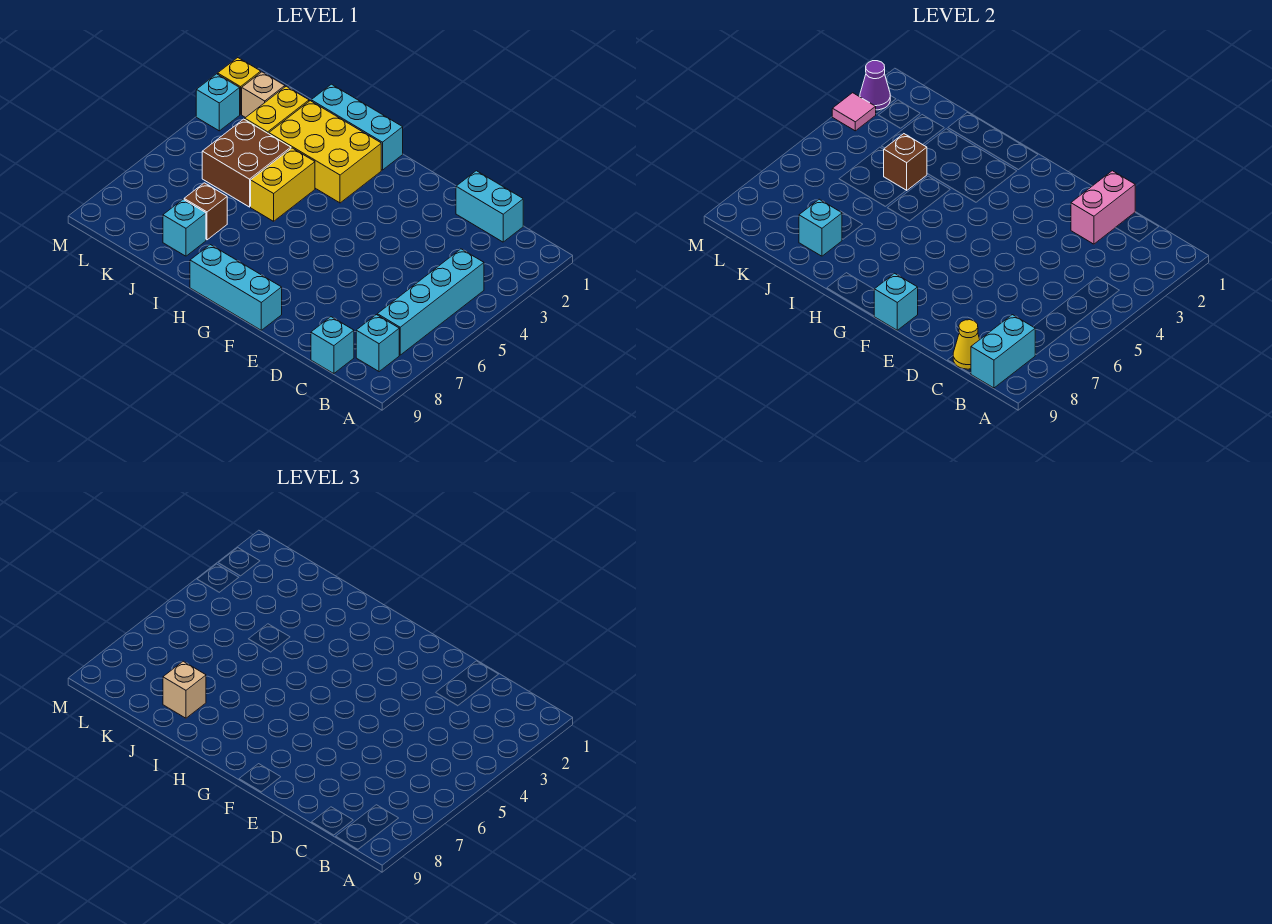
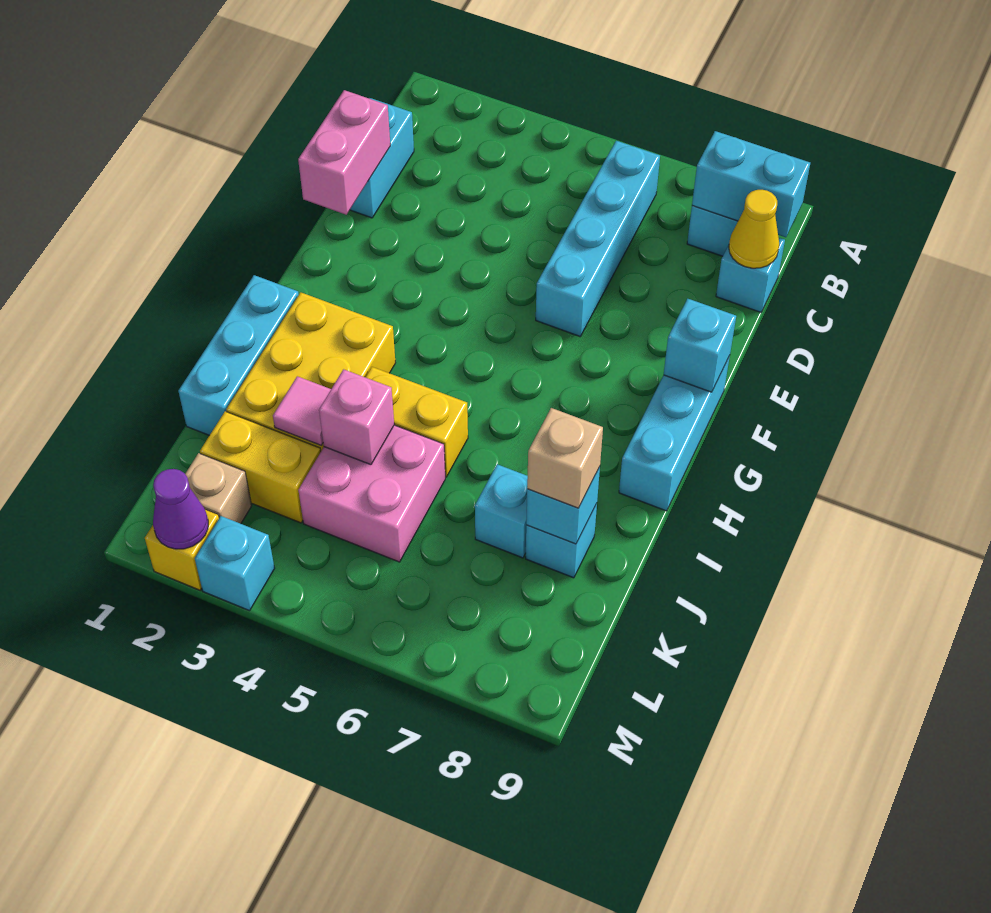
cyan brick B4:B7 level 1 -> cyan brick B6:E6 level 1
pink brick D1:D2 level 2 -> pink brick D1:E1 level 2
brown brick J4:K5 level 1 -> pink brick J4:K5 level 1
brown brick J4 level 2 -> pink brick J4 level 2
brown brick J7 level 1 -> cyan brick J7 level 1
pink tile M3 level 2 -> pink tile J3 level 2

